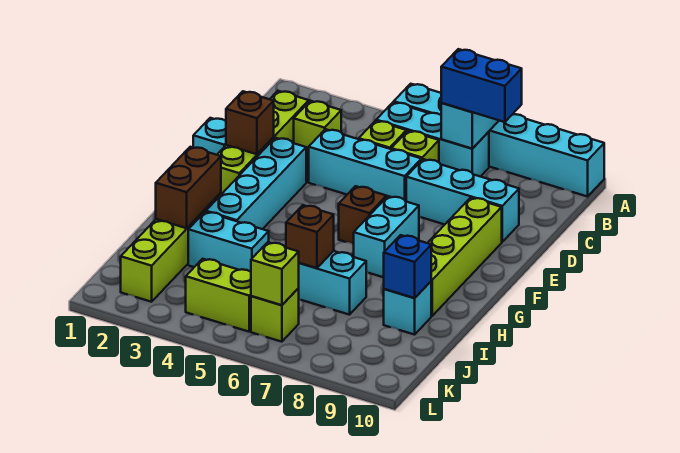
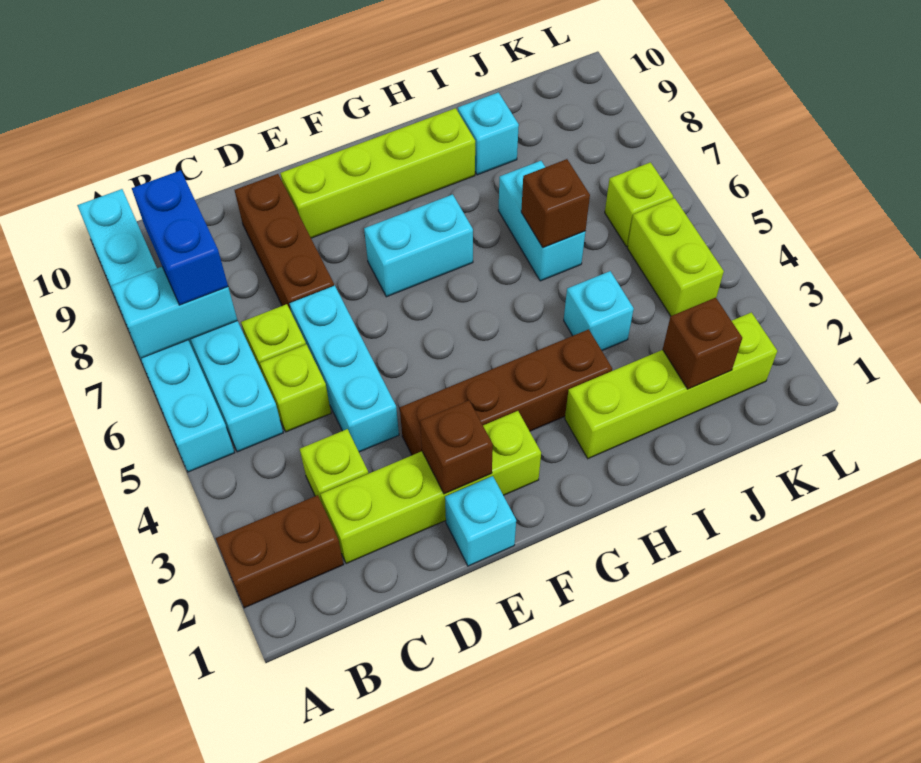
cyan brick D7:D9 level 1 -> brown brick D7:D9 level 1
cyan brick E3:H3 level 1 -> brown brick E3:H3 level 1
brown brick F6 level 1 -> brown brick J2 level 2
brown brick H2:I2 level 2 -> brown brick A2:B2 level 1
cyan brick I3:I4 level 1 -> cyan brick I4 level 1
blue brick I9 level 2 -> none
lime brick K6 level 2 -> none

